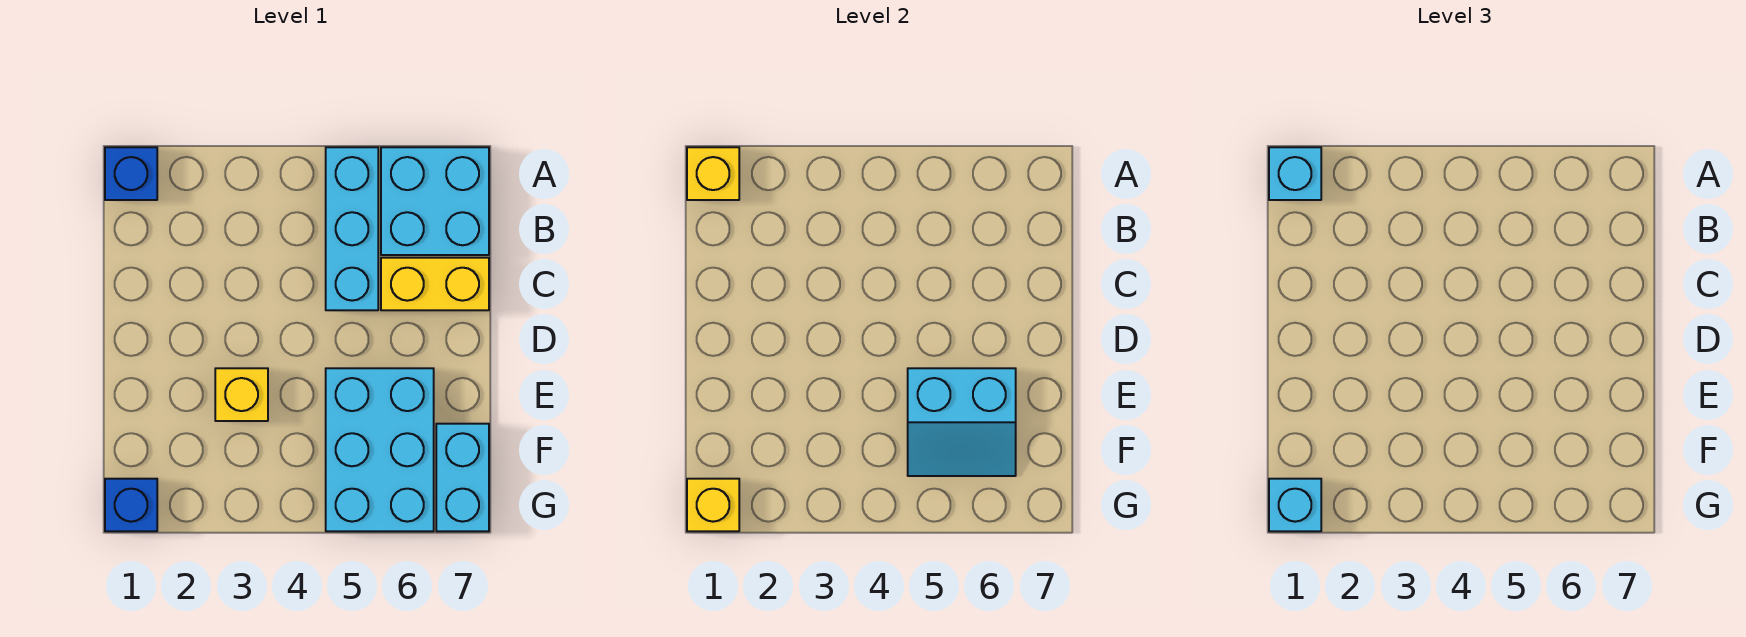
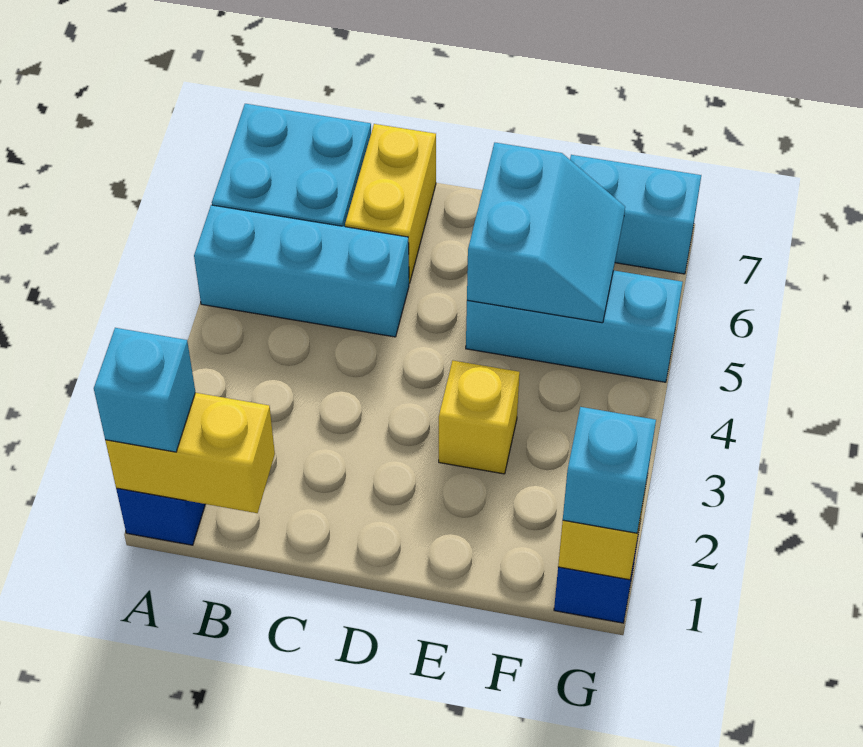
yellow brick A1 level 2 -> yellow brick A1:B1 level 2
cyan brick E5:G6 level 1 -> cyan brick E5:G5 level 1

